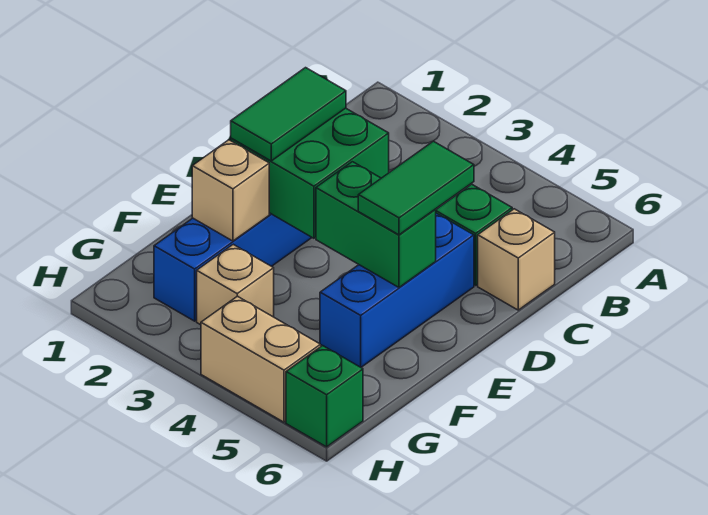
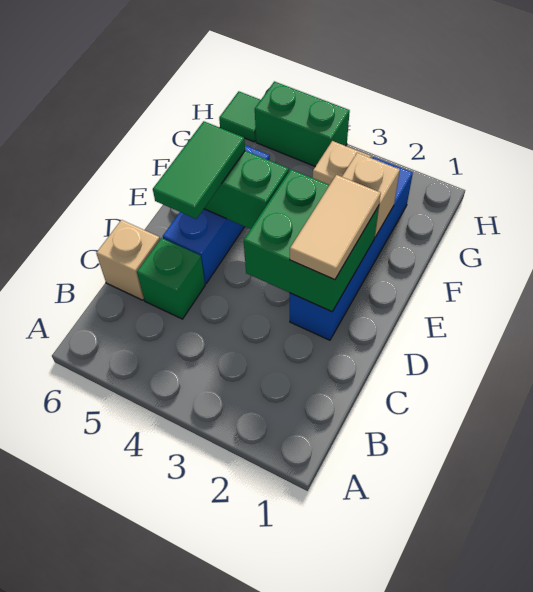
green tile D2:E2 level 3 -> tan tile D2:E2 level 3
tan brick H4:H5 level 1 -> green brick H4:H5 level 1
green brick H6 level 1 -> green tile H6 level 1

